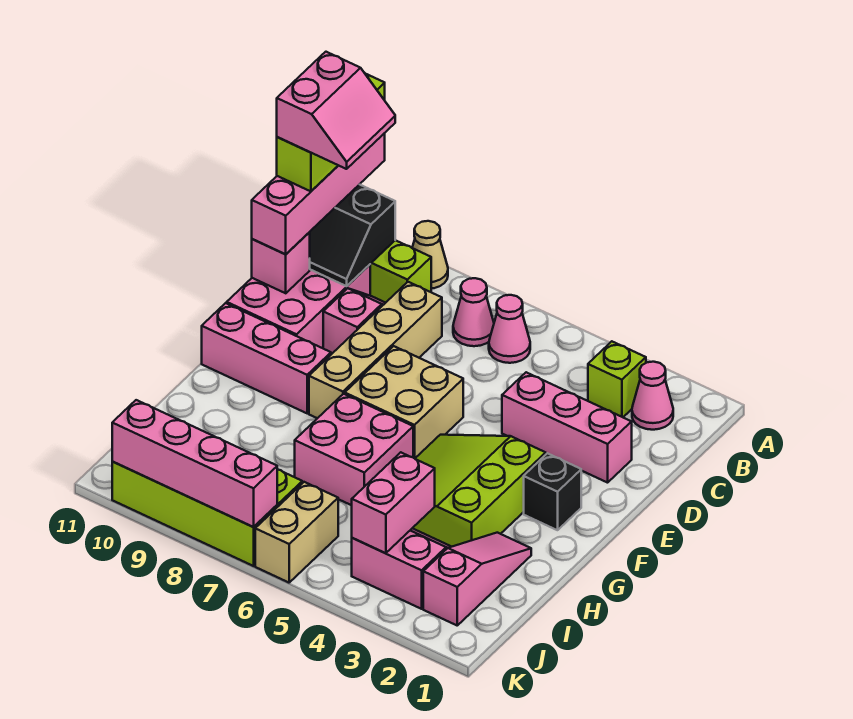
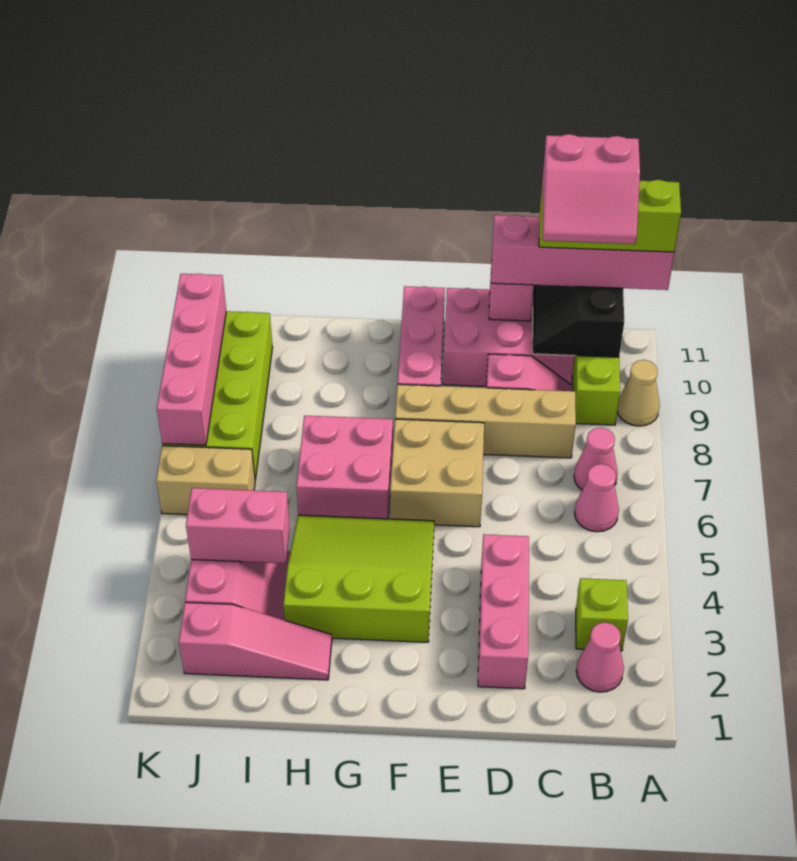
black brick F2 level 1 -> none

